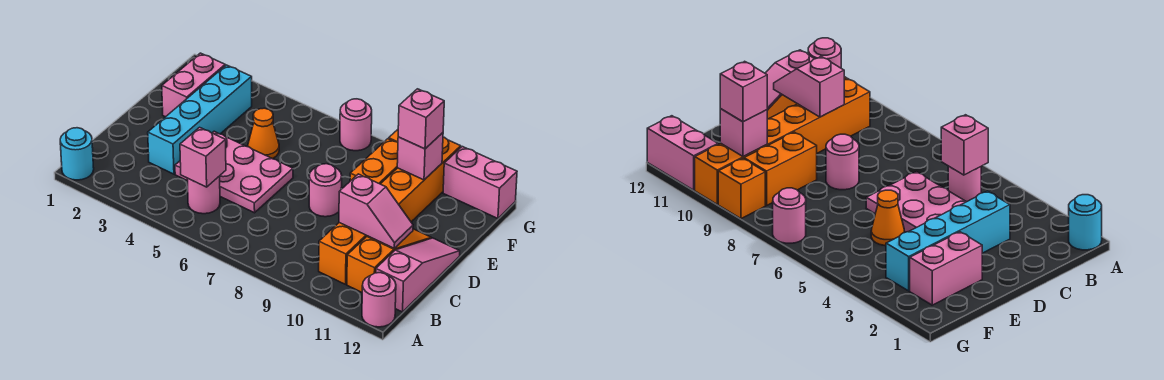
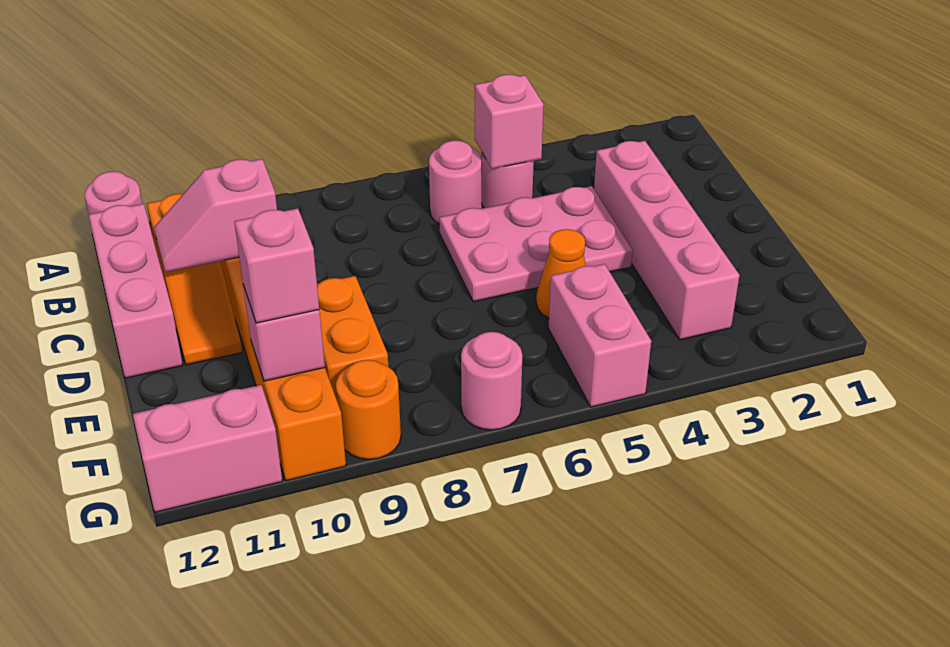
cyan round brick A1 level 1 -> none
pink slope B12:D12 level 1 top B -> pink brick B12:D12 level 1
cyan brick C3:F3 level 1 -> pink brick C3:F3 level 1
pink round brick D8 level 1 -> pink round brick B6 level 1
pink brick E2:F2 level 1 -> pink brick F5:G5 level 1
orange brick G9 level 1 -> orange round brick G9 level 1

